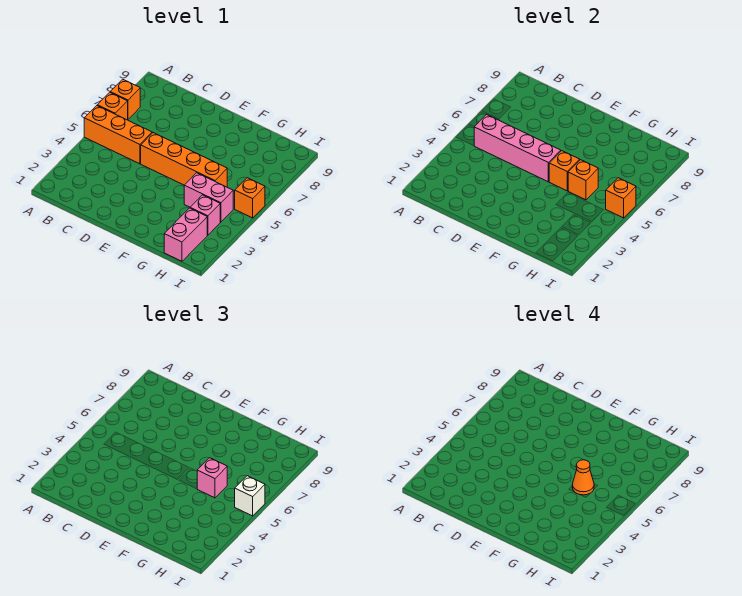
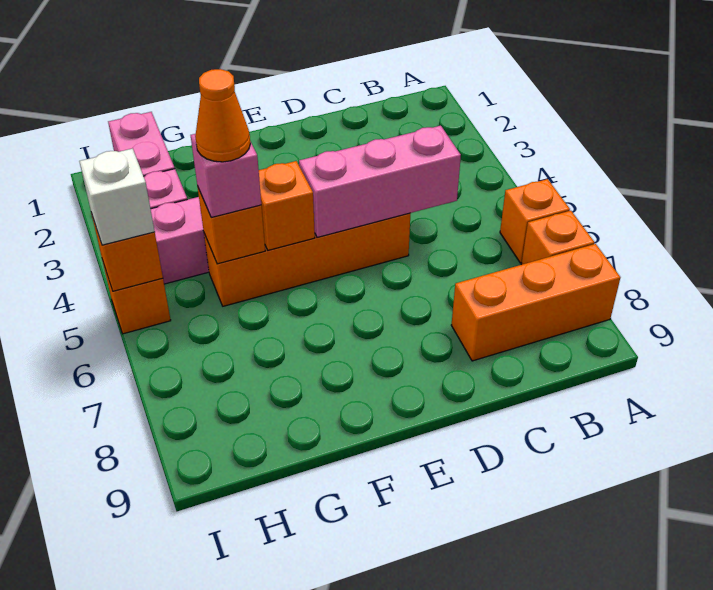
orange brick A5:C5 level 1 -> orange brick A8:C8 level 1
pink brick B5:E5 level 2 -> pink brick C5:E5 level 2

